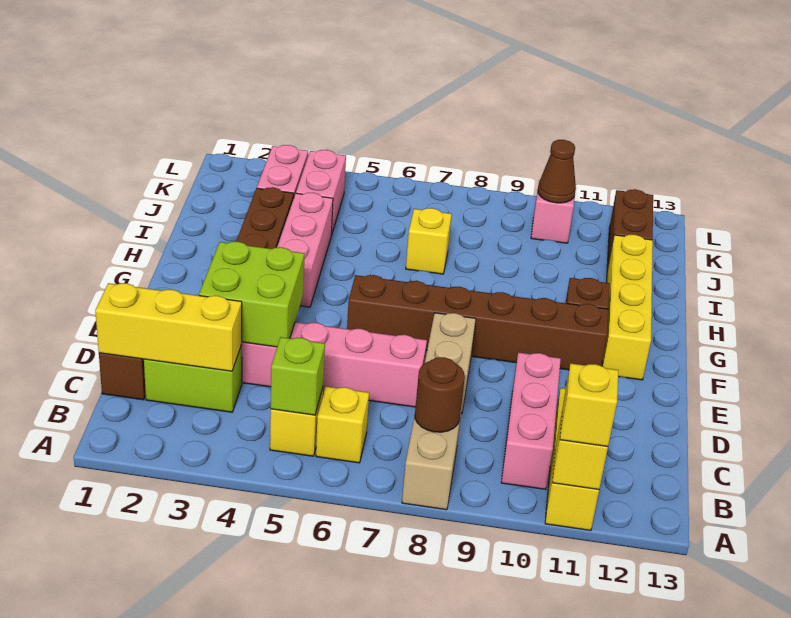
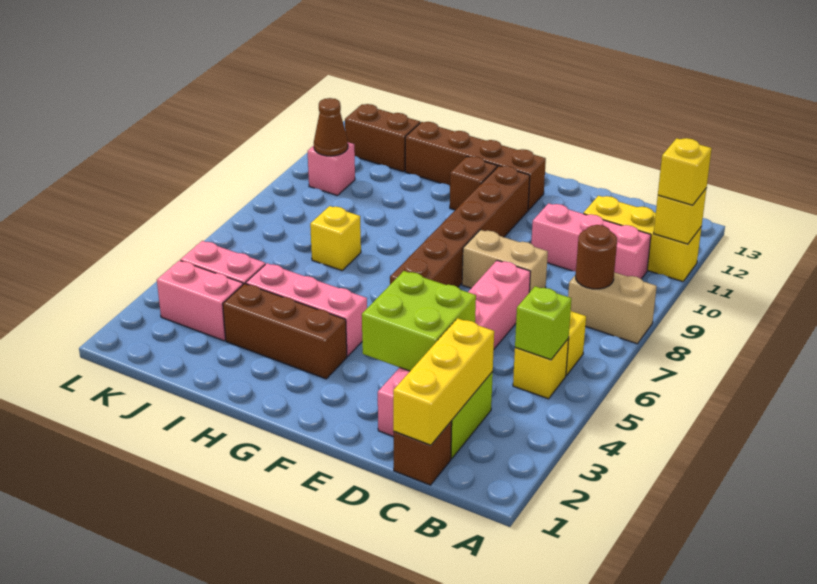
yellow brick F12:I12 level 1 -> brown brick F12:I12 level 1

